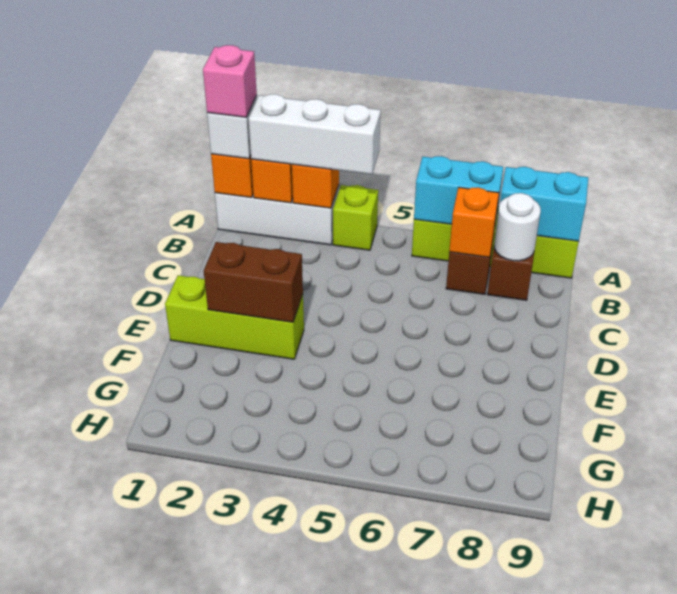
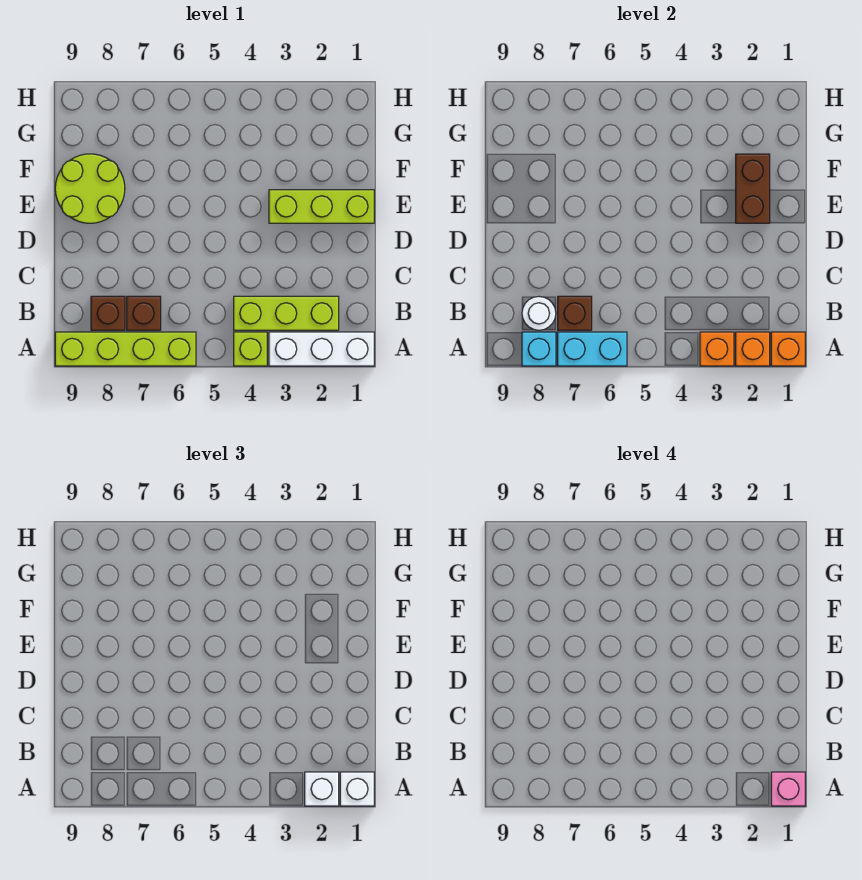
white brick A2:A4 level 3 -> white brick A2 level 3
cyan brick A8:A9 level 2 -> cyan brick A8 level 2
none -> lime brick B2:B4 level 1
orange brick B7 level 2 -> brown brick B7 level 2
brown brick E2:E3 level 2 -> brown brick E2:F2 level 2
none -> lime round brick E8:F9 level 1

